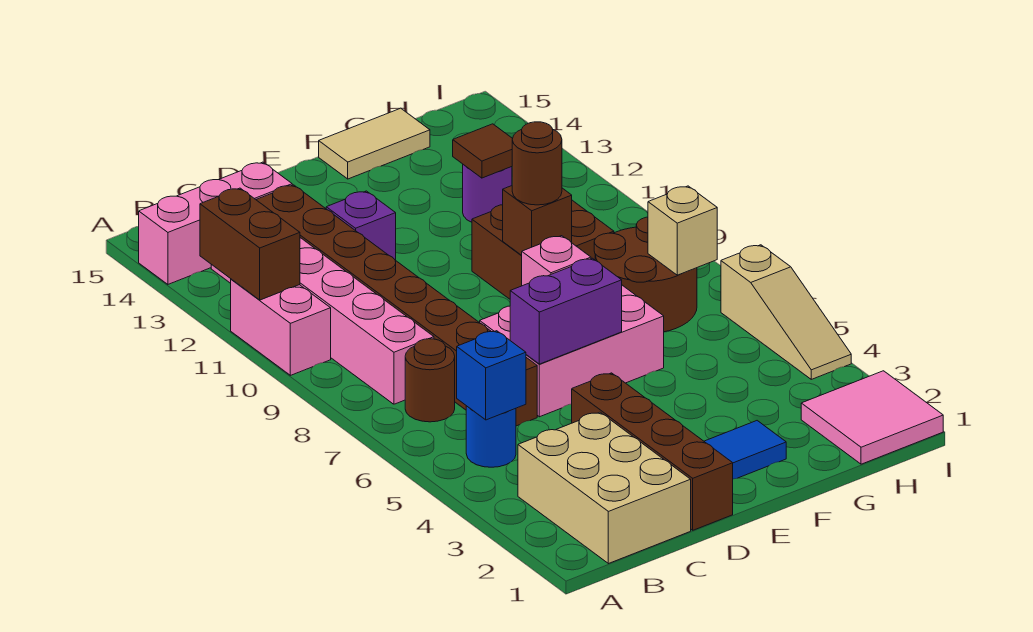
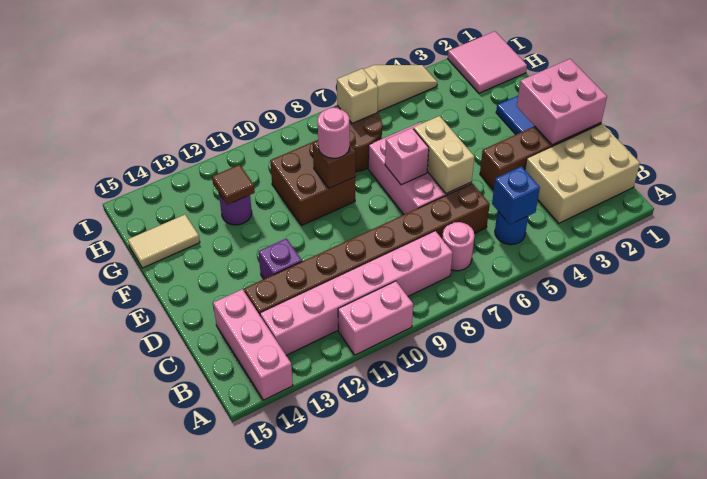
brown brick A11:A12 level 2 -> none
brown round brick B7 level 1 -> pink round brick B7 level 1
none -> pink brick D1:E2 level 2
purple brick D6:E6 level 2 -> tan brick D6:E6 level 2
brown round brick F9 level 3 -> pink round brick F9 level 3
tan tile F15:G15 level 1 -> tan tile G14:G15 level 1

